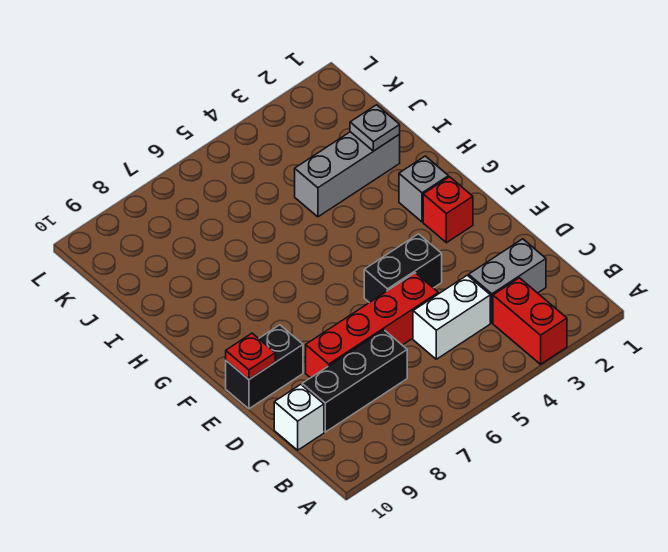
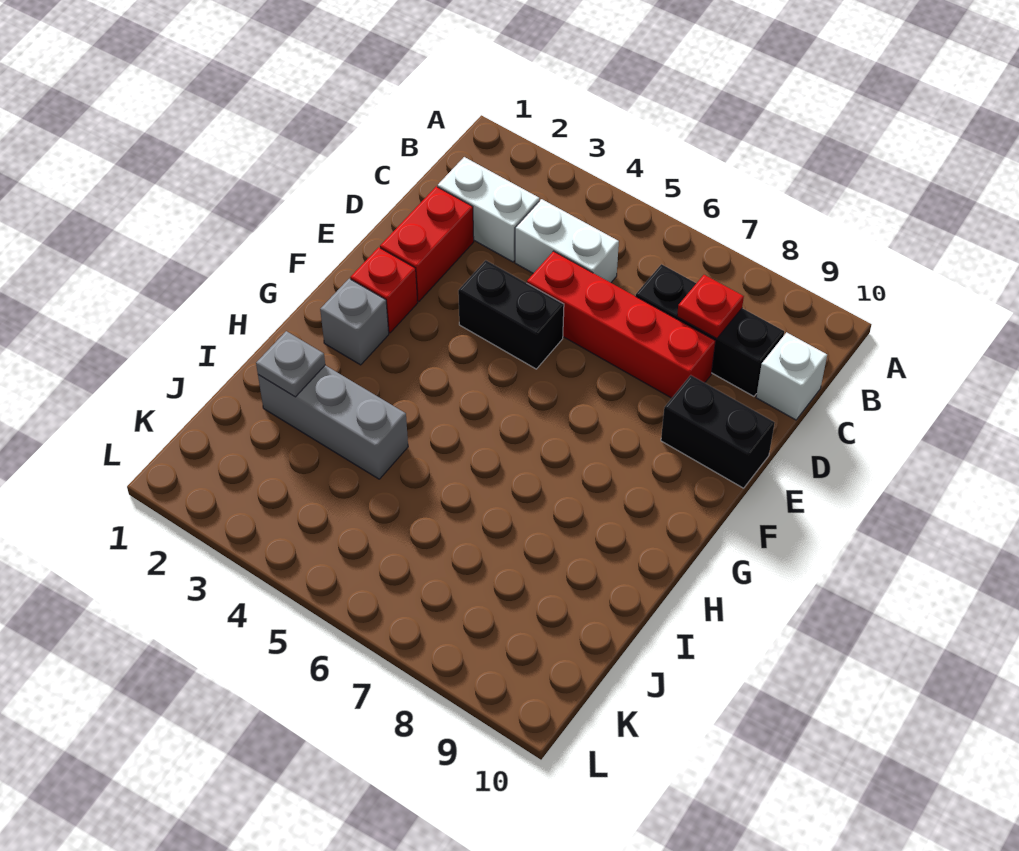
red brick A3:B3 level 1 -> red brick D2:E2 level 1
grey brick C2:C3 level 1 -> white brick C2:C3 level 1
red plate E10 level 2 -> red plate C8 level 2

